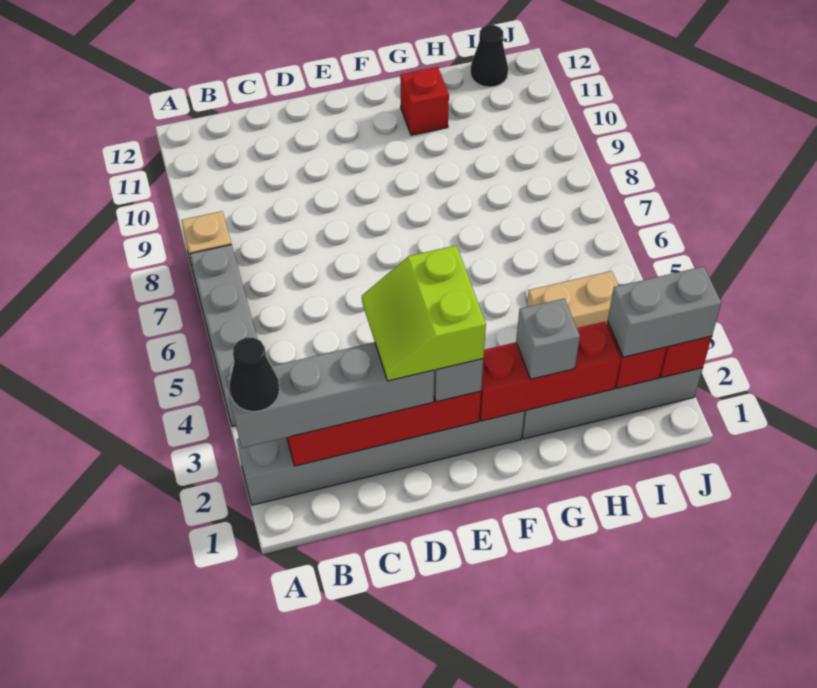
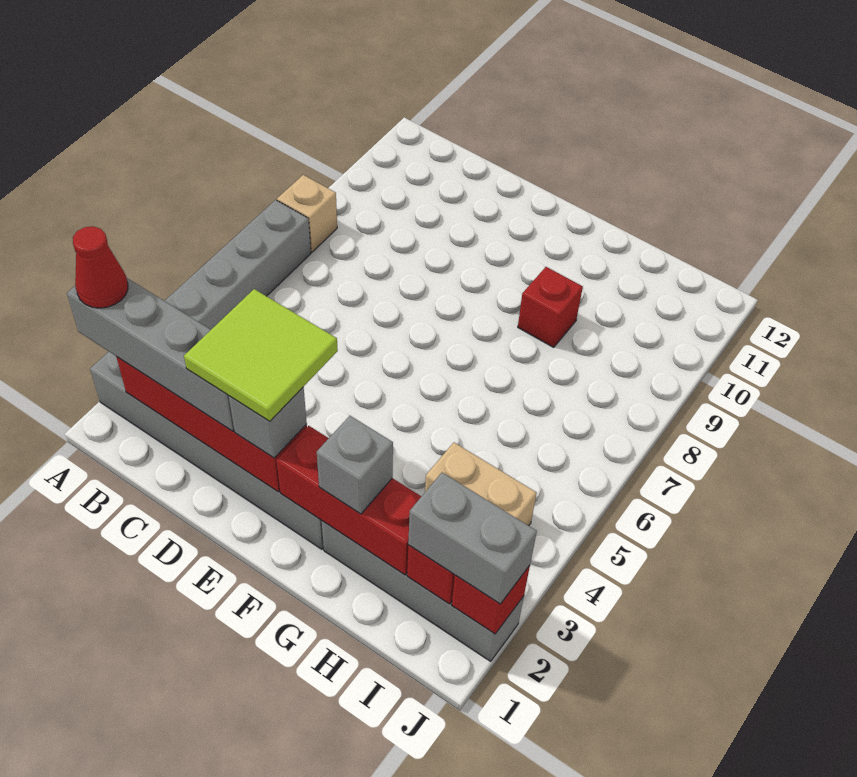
black cone A2 level 4 -> red cone A2 level 4
lime slope D2:E3 level 4 top E -> lime tile D2:E3 level 4
red brick G11 level 1 -> red brick G9 level 1
black cone I12 level 1 -> none

